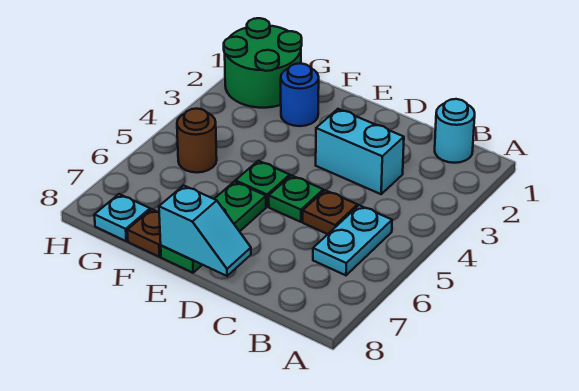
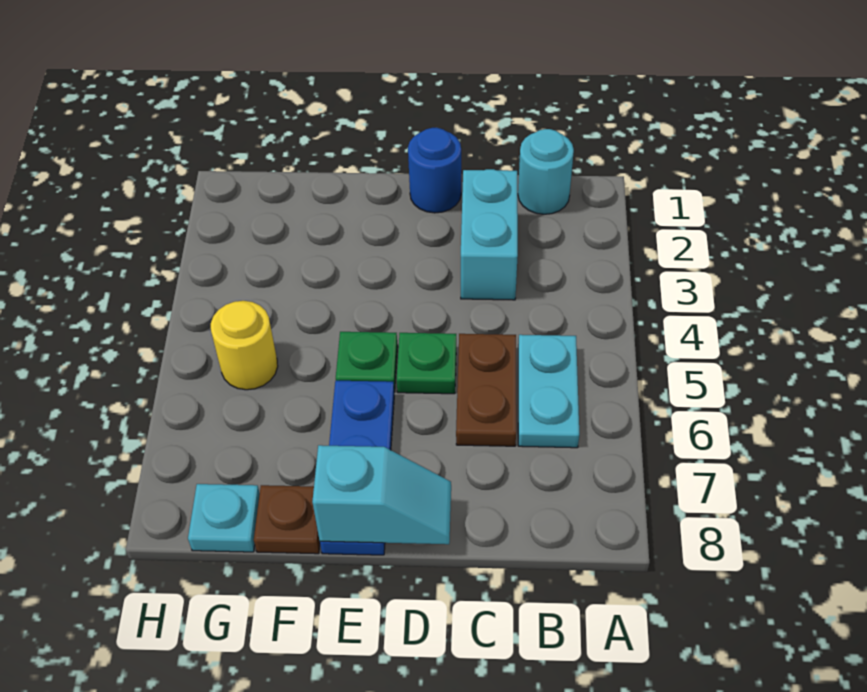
cyan brick C3:D3 level 1 -> cyan brick C2:C3 level 1
brown plate C5 level 1 -> brown plate C5:C6 level 1
green plate E6:E8 level 1 -> blue plate E6:E8 level 1
blue round brick F2 level 1 -> blue round brick D1 level 1
green round brick G1:H2 level 1 -> none
brown round brick G5 level 1 -> yellow round brick G5 level 1

